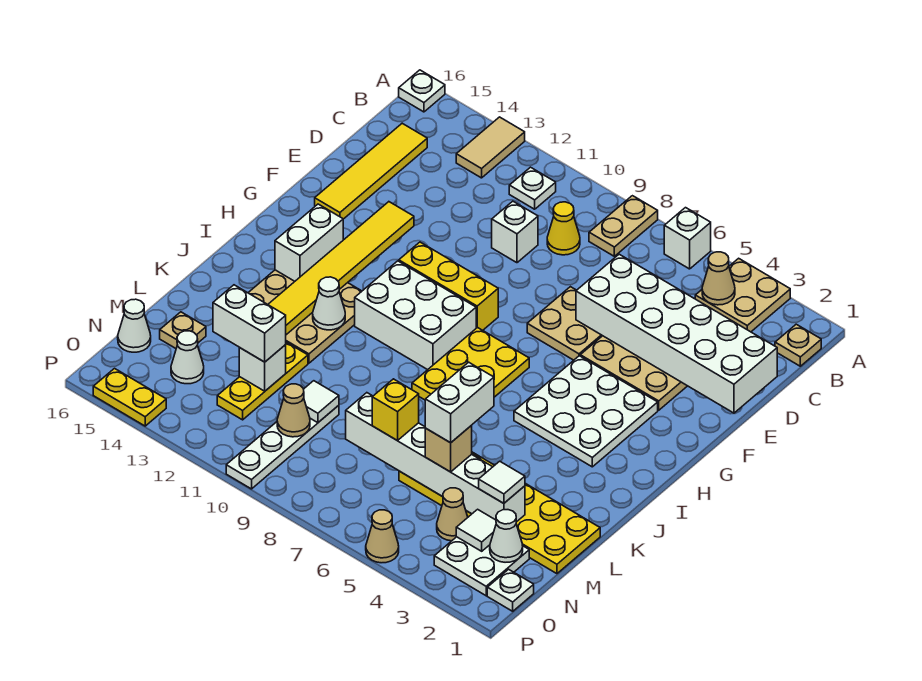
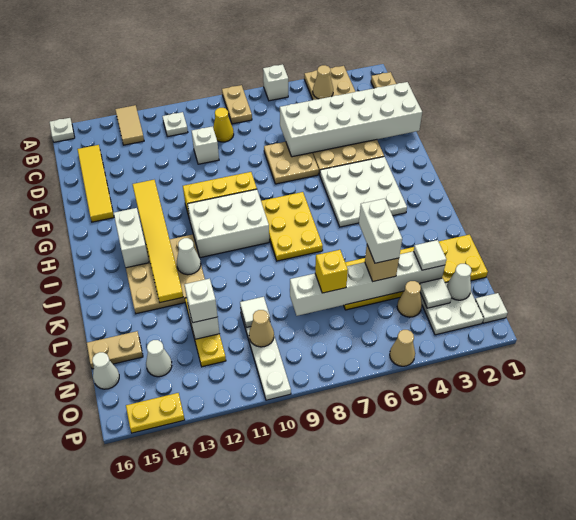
white brick M12:M13 level 3 -> white brick M12 level 3
tan plate M15 level 1 -> tan plate M15:M16 level 1

